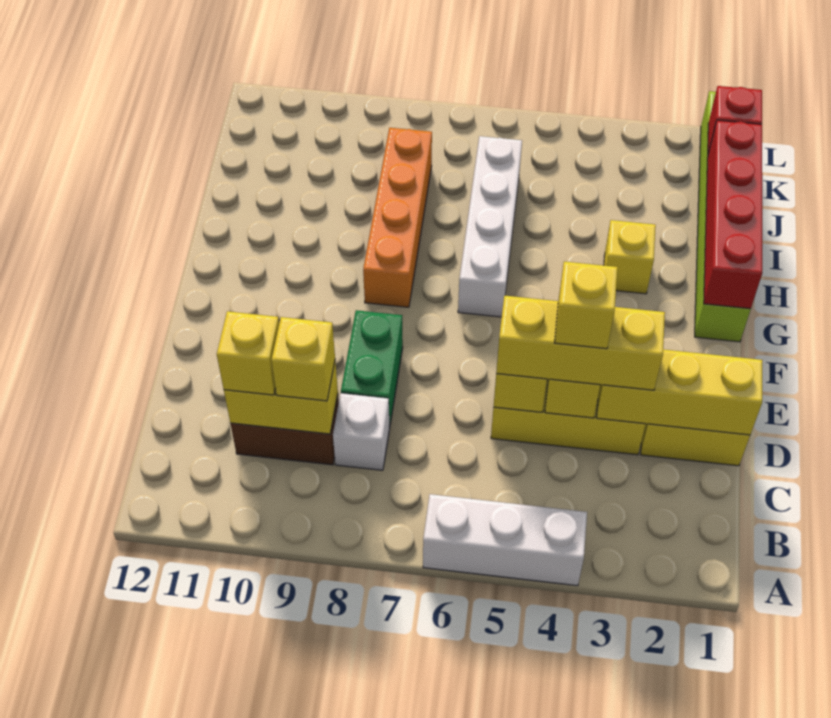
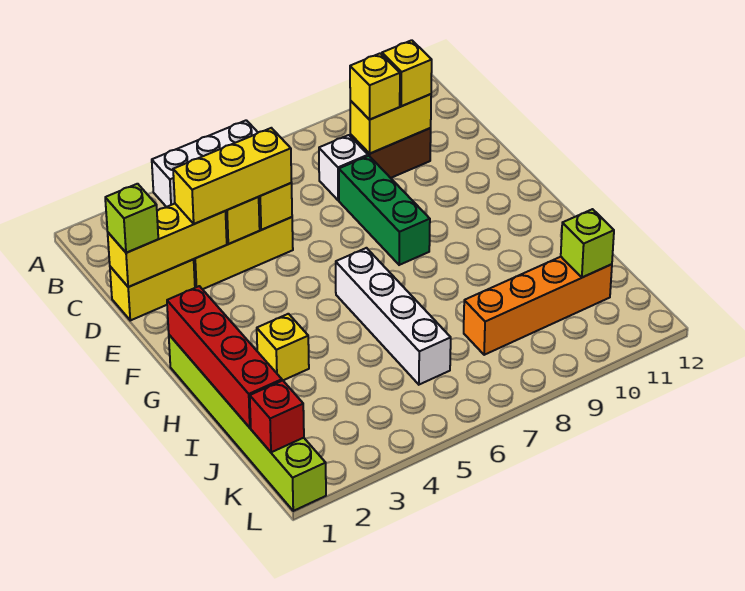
none -> lime brick D1 level 3
yellow brick D4 level 4 -> none
green brick D8:E8 level 1 -> green brick D8:F8 level 1
orange brick G8:J8 level 1 -> orange brick J8:J11 level 1
none -> lime brick J11 level 2

